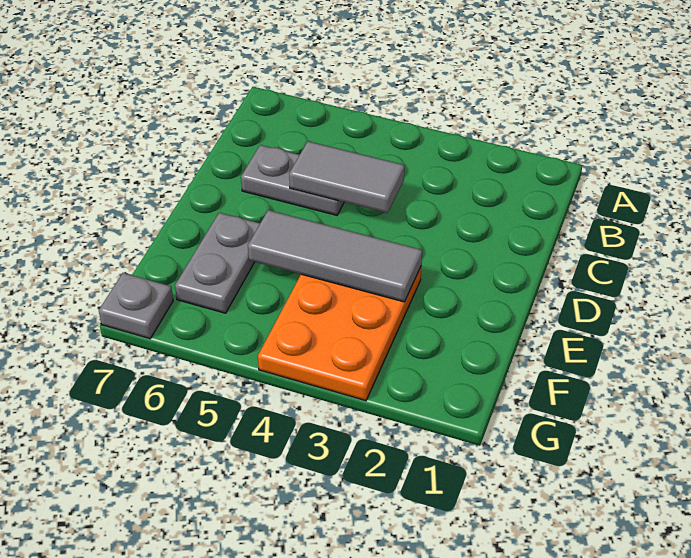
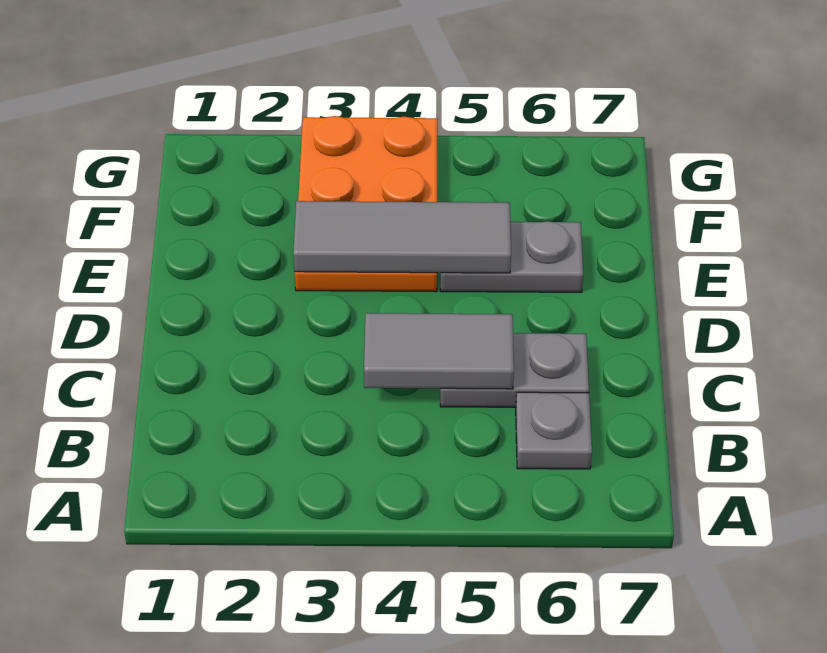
grey plate E6:F6 level 1 -> grey plate E5:E6 level 1
grey plate G7 level 1 -> grey plate B6 level 1

